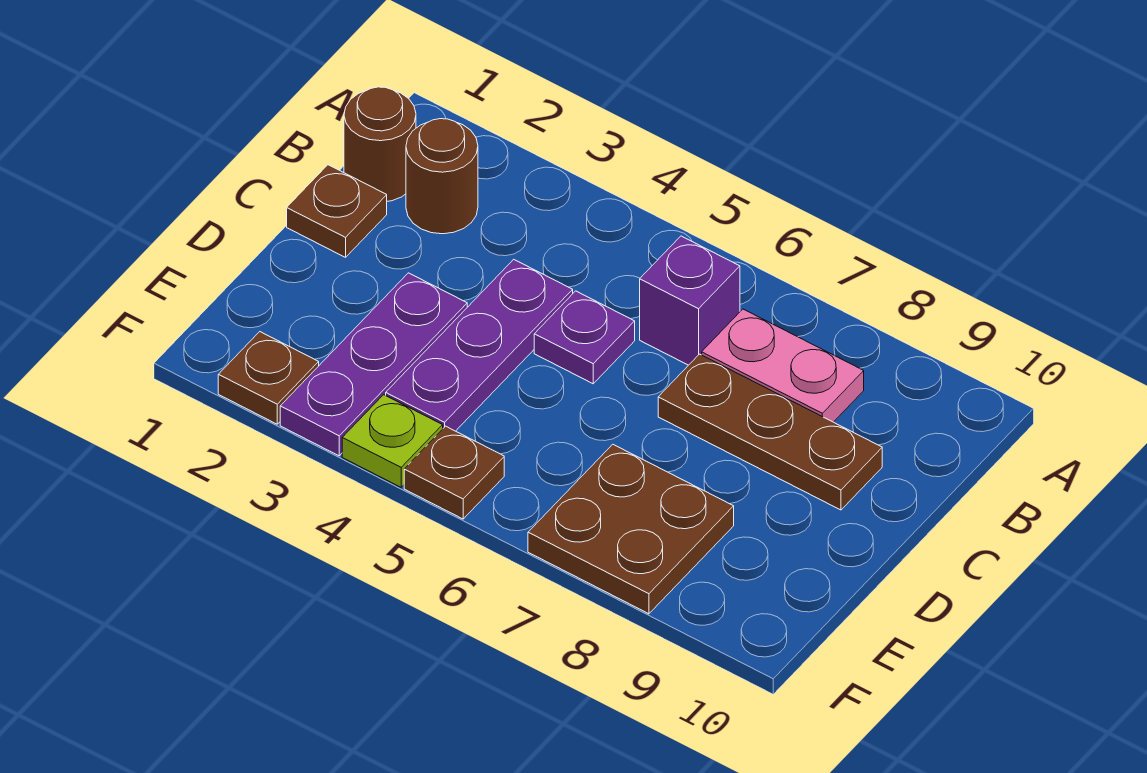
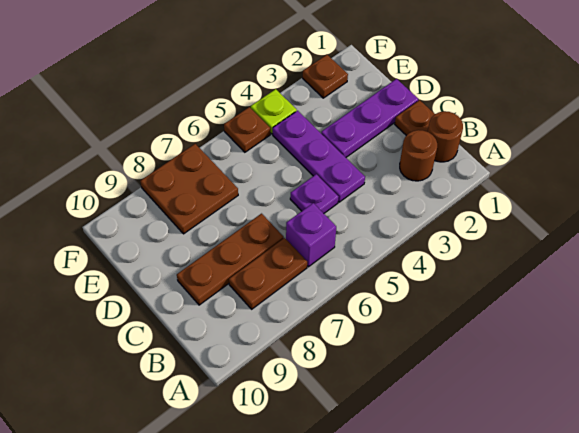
pink plate B7:B8 level 1 -> brown plate B7:B8 level 1
purple plate D3:F3 level 1 -> purple plate D1:D3 level 1

